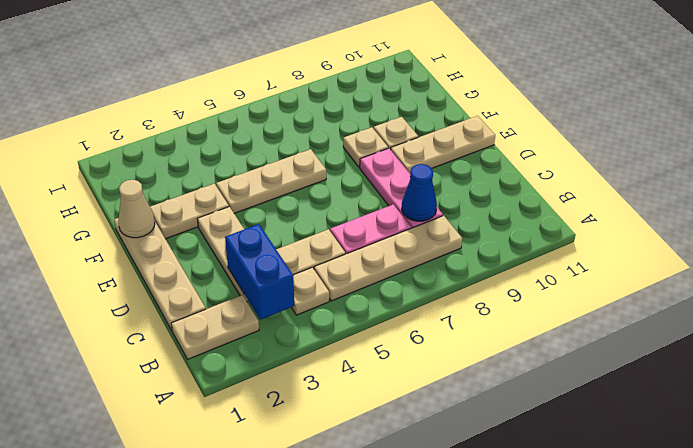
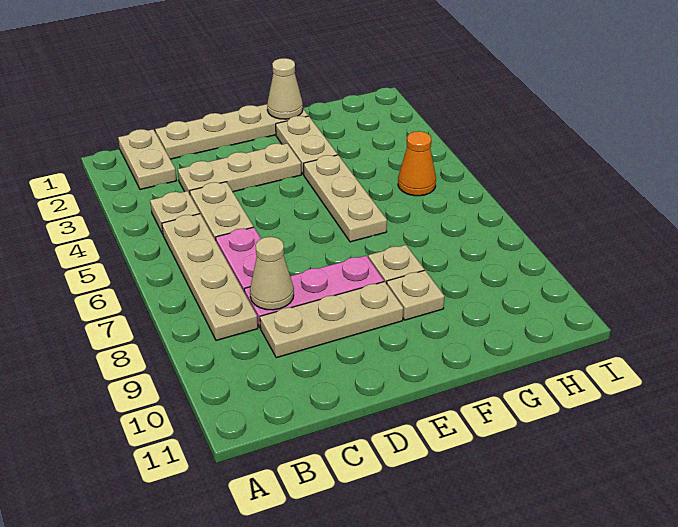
blue brick B3:C3 level 2 -> none
blue cone C8 level 2 -> tan cone C8 level 2
tan plate E9:E11 level 1 -> tan plate C9:E9 level 1
none -> orange cone H5 level 1

